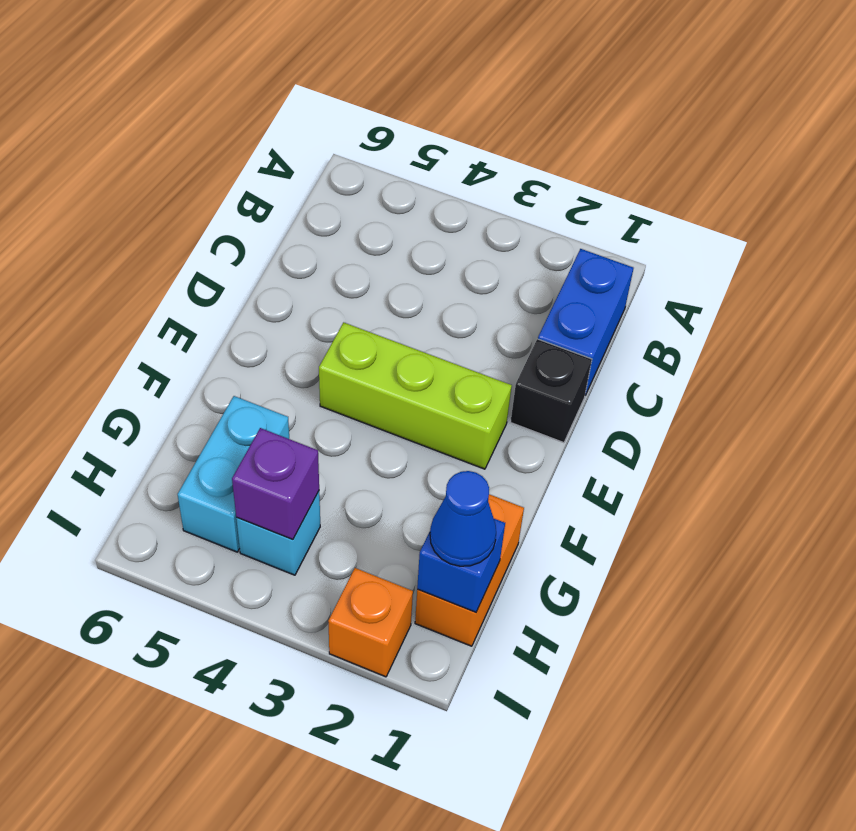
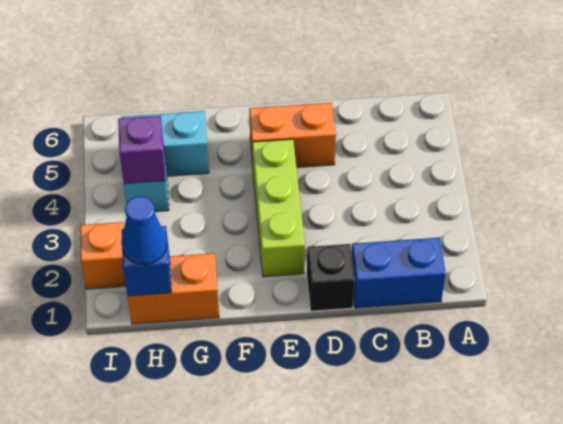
none -> orange brick D5:E5 level 1

